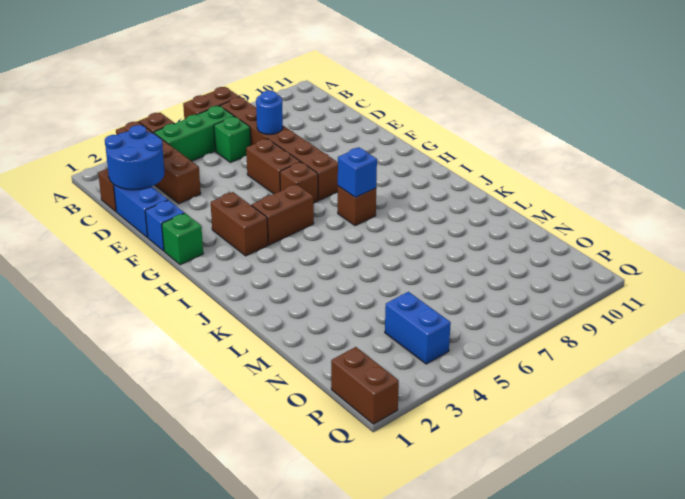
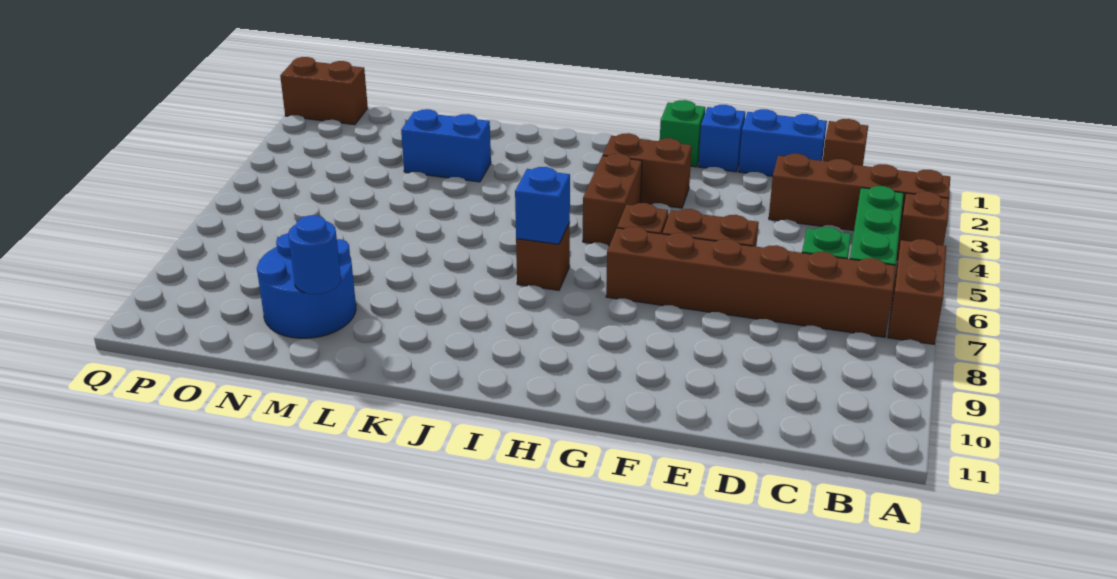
blue round brick C1:D2 level 2 -> blue round brick M9:N10 level 1
blue round brick D7 level 2 -> blue round brick M10 level 2
blue brick O4:P4 level 1 -> blue brick L3:M3 level 1

